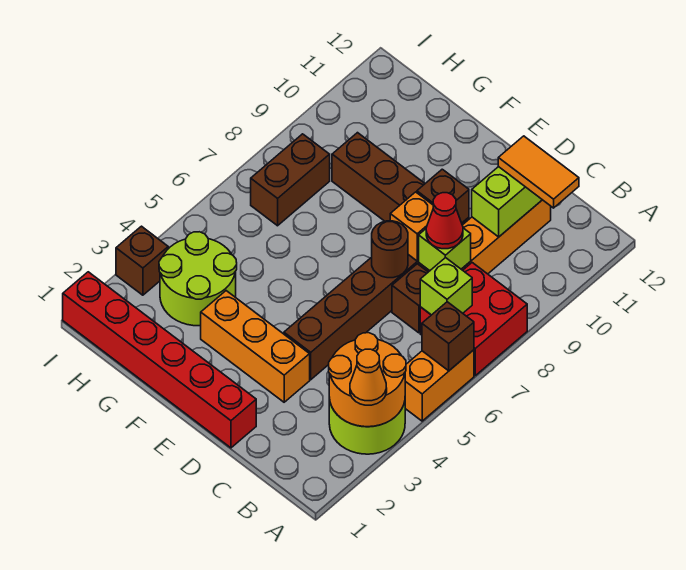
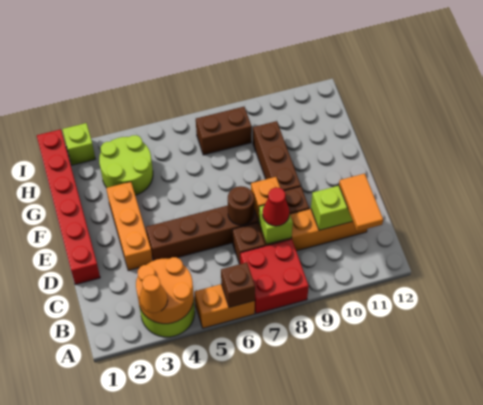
lime brick B7 level 2 -> lime brick I2 level 1
brown brick D9 level 2 -> none
brown brick I3 level 1 -> none

